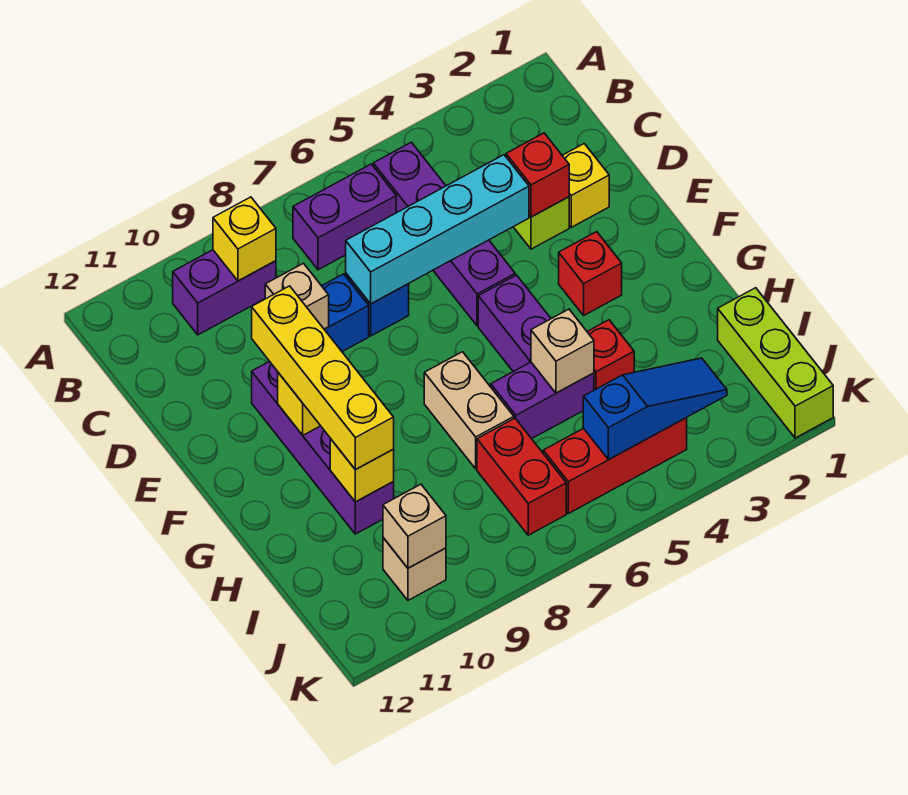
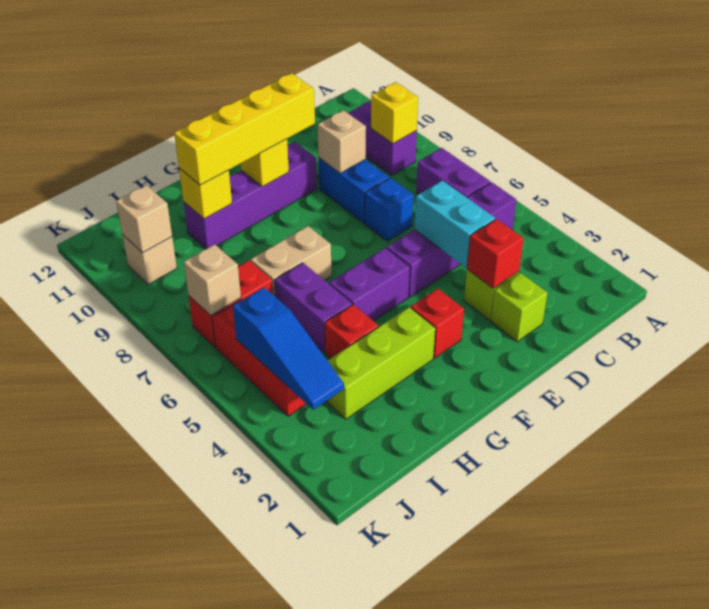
yellow brick D2 level 1 -> lime brick D2 level 1
cyan brick D4:D7 level 2 -> cyan brick D4:D5 level 2
tan brick H5 level 2 -> tan brick J7 level 2
lime brick I1:K1 level 1 -> lime brick G3:I3 level 1

